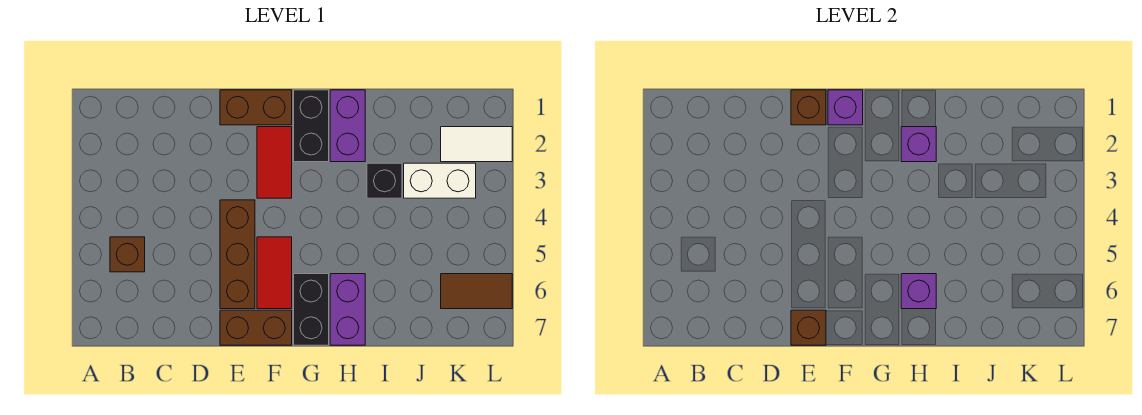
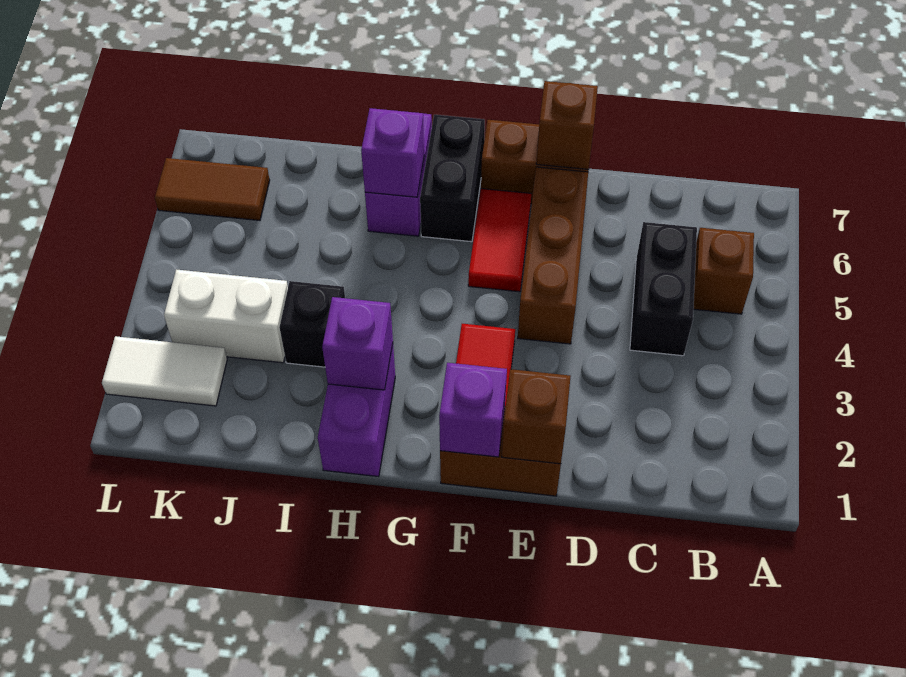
black brick G1:G2 level 1 -> black brick C4:C5 level 1

